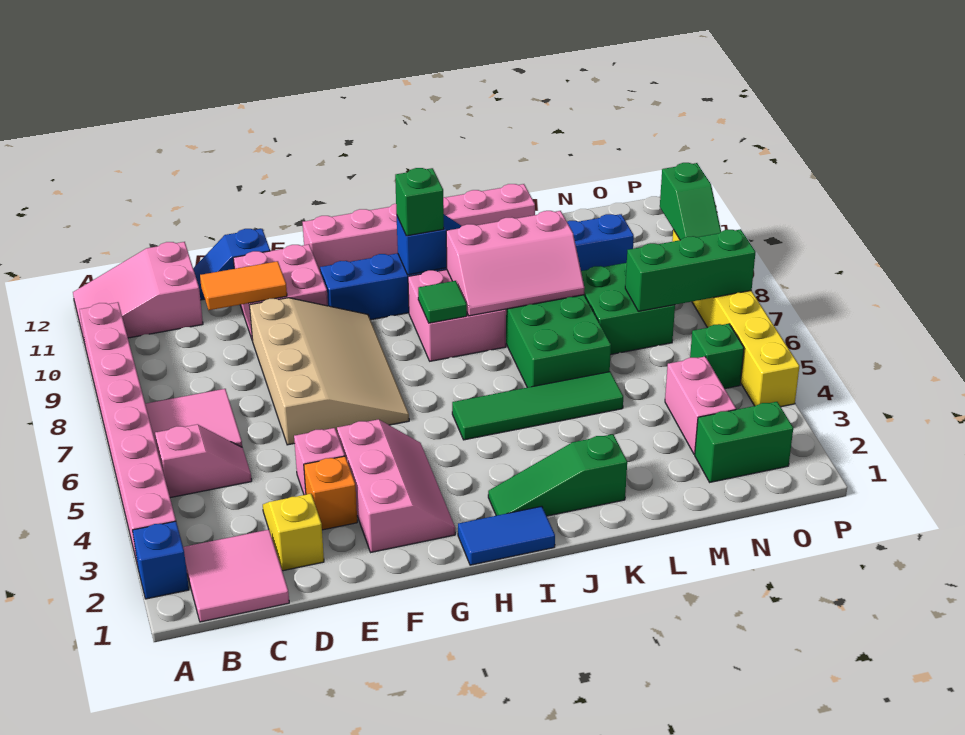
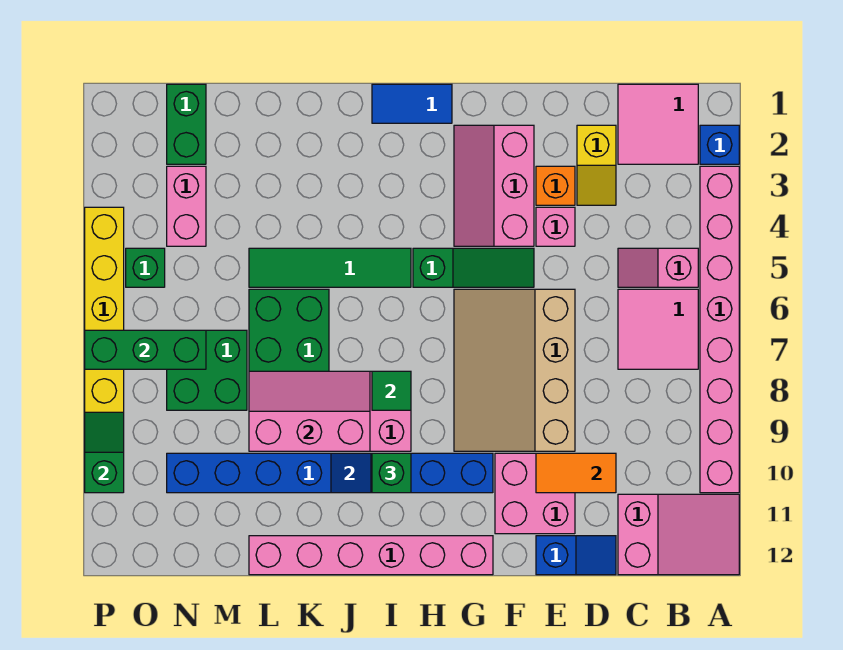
green slope I2:K2 level 1 top K -> green slope F5:H5 level 1 top H
green brick N2:O2 level 1 -> green brick N1:N2 level 1

